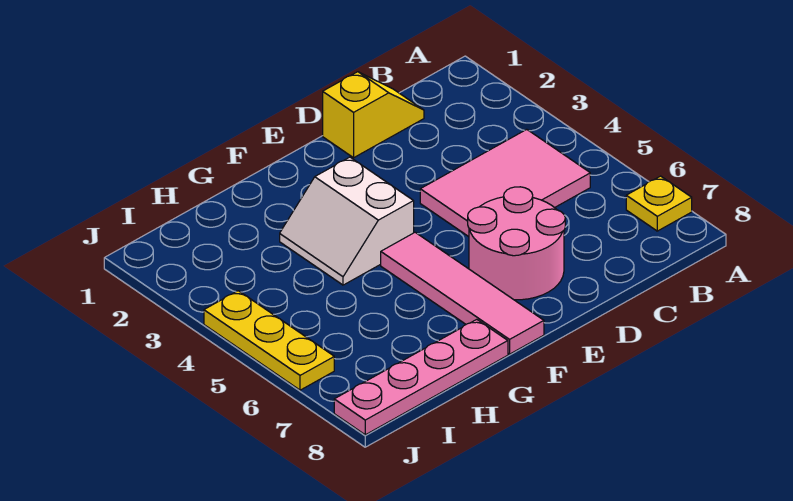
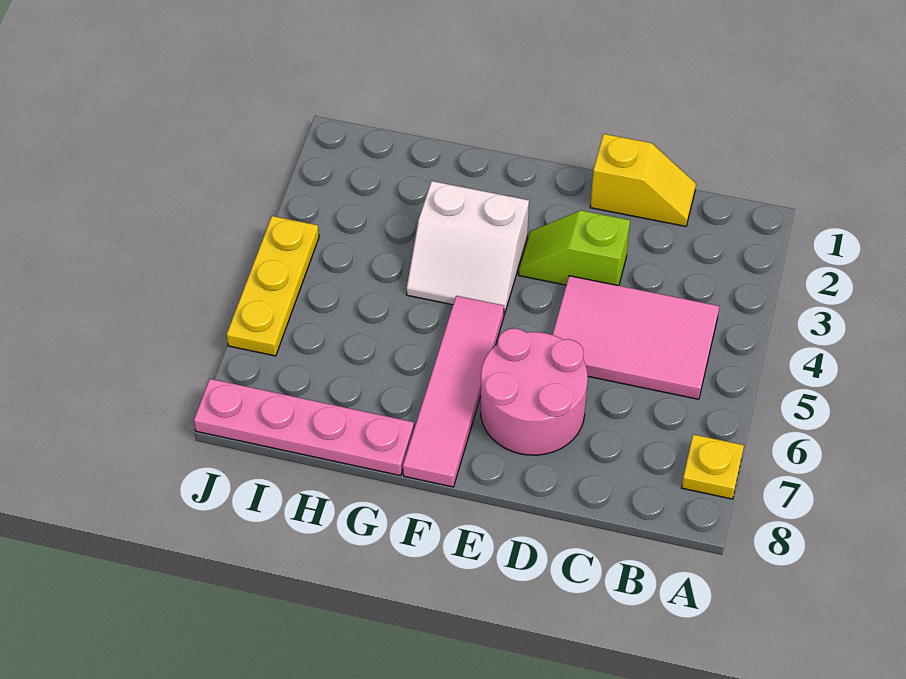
none -> lime slope D3:E3 level 1 top D
white slope F3:G4 level 1 top F -> white slope F3:G4 level 1 top 3

